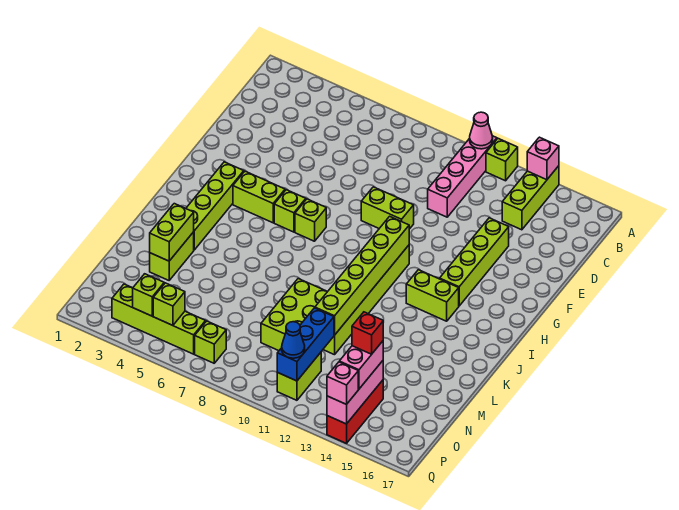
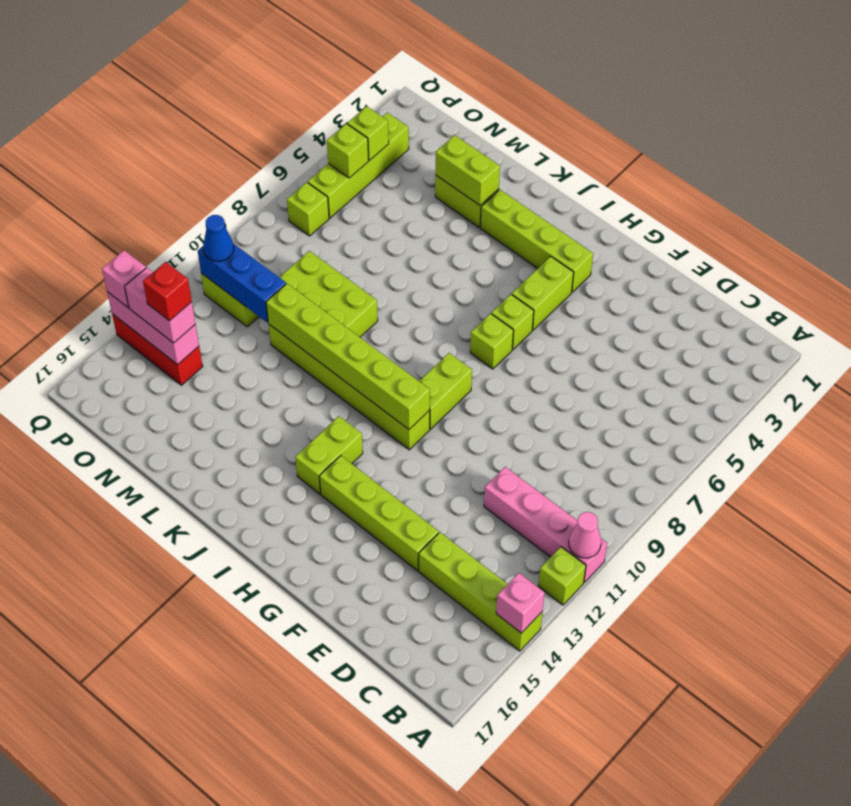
lime brick A14:C14 level 1 -> lime brick A14:D14 level 1
lime brick F9:F10 level 1 -> lime brick H9:H10 level 1

